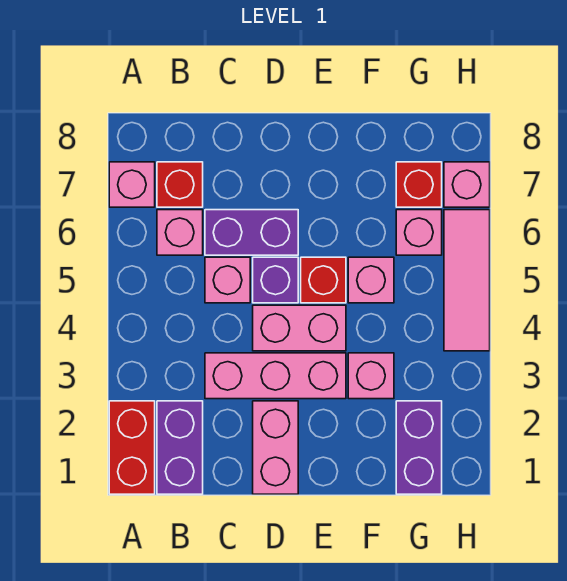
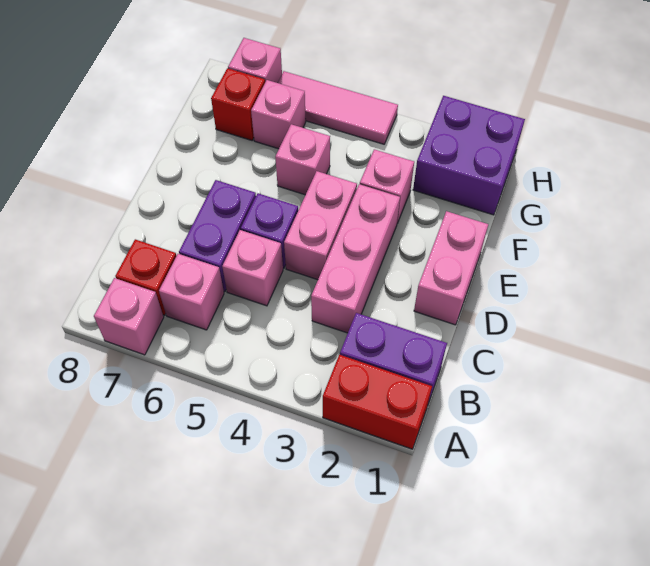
pink brick D1:D2 level 1 -> pink brick D1:E1 level 1
red brick E5 level 1 -> none
purple brick G1:G2 level 1 -> purple brick G1:H2 level 1

